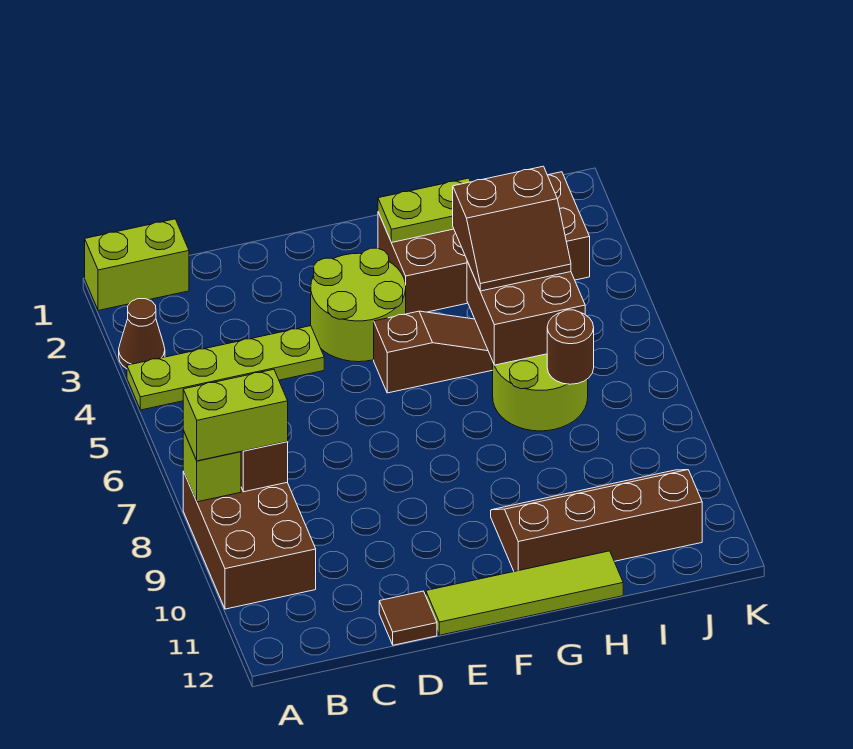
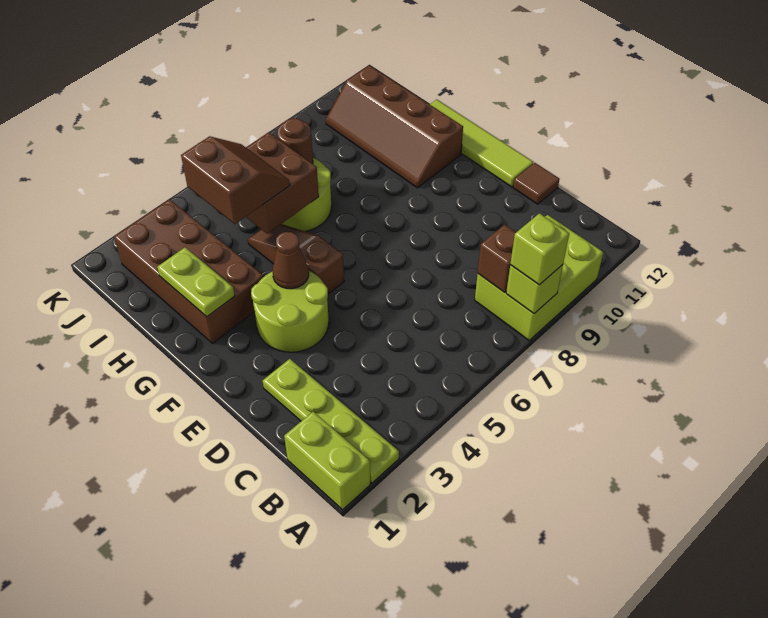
brown cone A3 level 1 -> brown cone F4 level 2
lime plate A4:D4 level 1 -> lime plate A2:D2 level 1
brown brick A8:B10 level 1 -> lime brick A8:B10 level 1
lime brick A8:B8 level 3 -> lime brick A8 level 3

